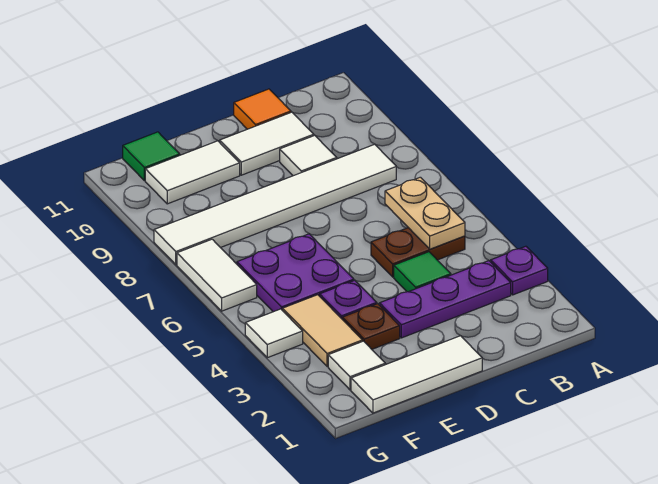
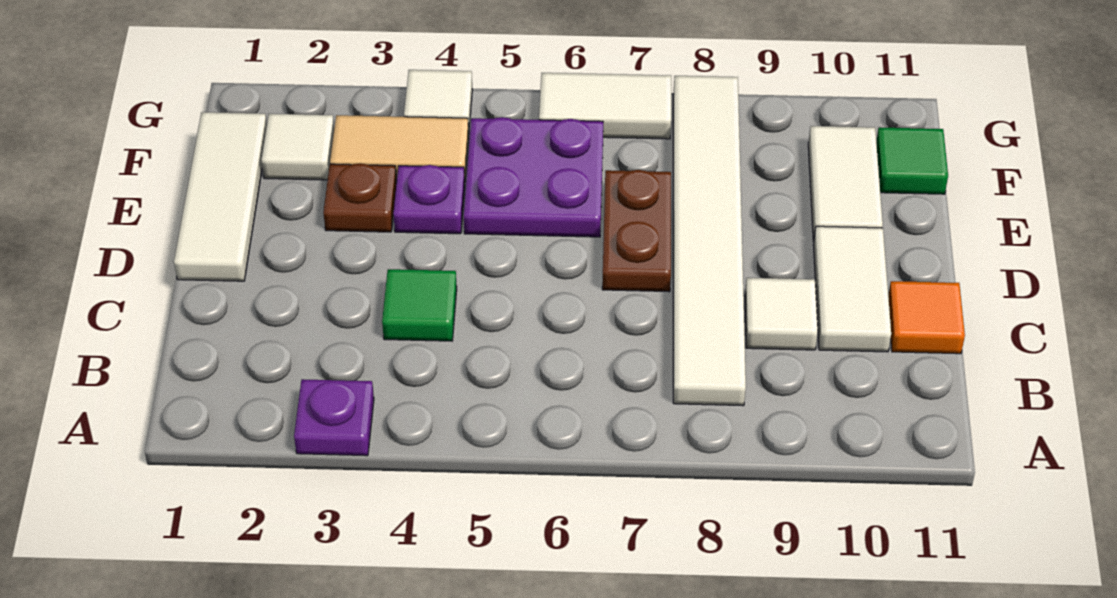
purple plate B3:D3 level 1 -> none
brown plate B5:C5 level 1 -> brown plate D7:E7 level 1
tan plate B5:B6 level 2 -> none

